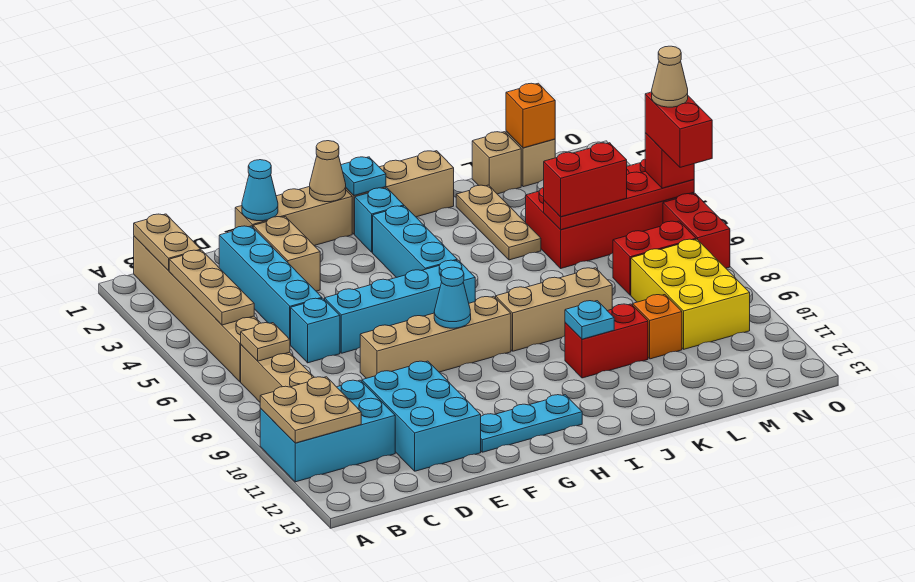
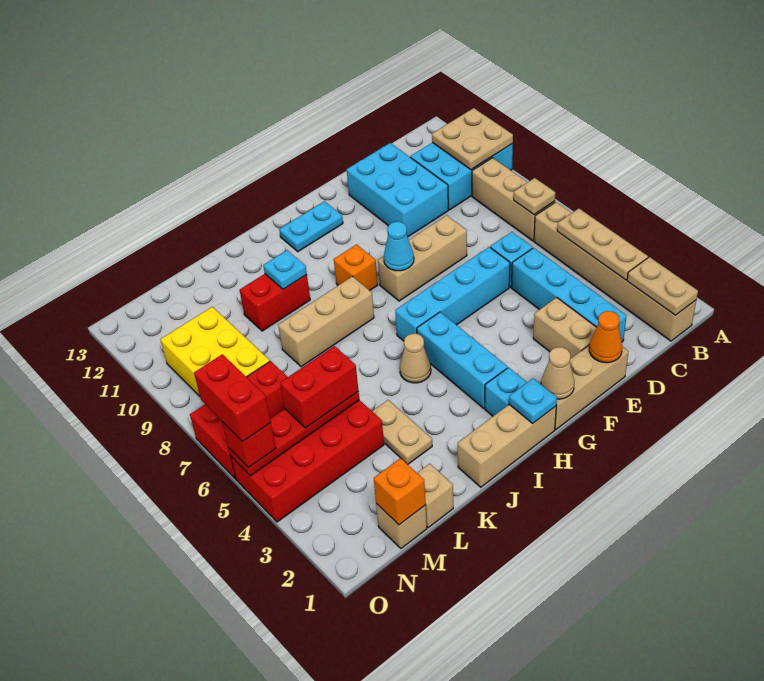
cyan cone E1 level 2 -> orange cone E1 level 2
tan brick E8:H8 level 1 -> tan brick E8:G8 level 1
cyan plate F12:H12 level 1 -> cyan plate G12:H12 level 1
tan plate K2:K4 level 1 -> tan plate K3:K4 level 1
orange brick L10 level 1 -> orange brick H9 level 1
tan cone O5 level 5 -> tan cone I5 level 1

